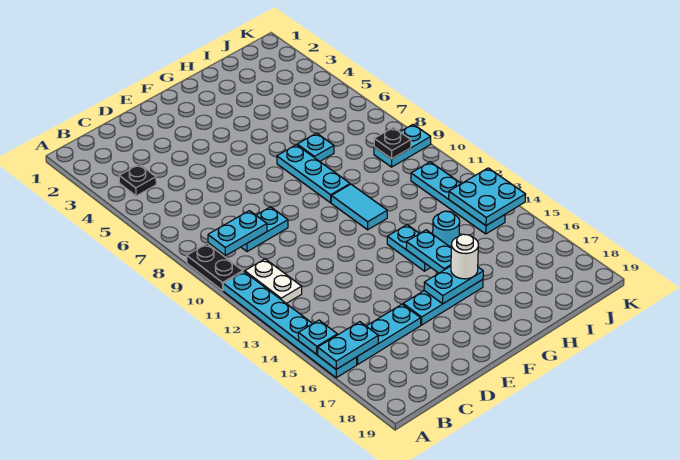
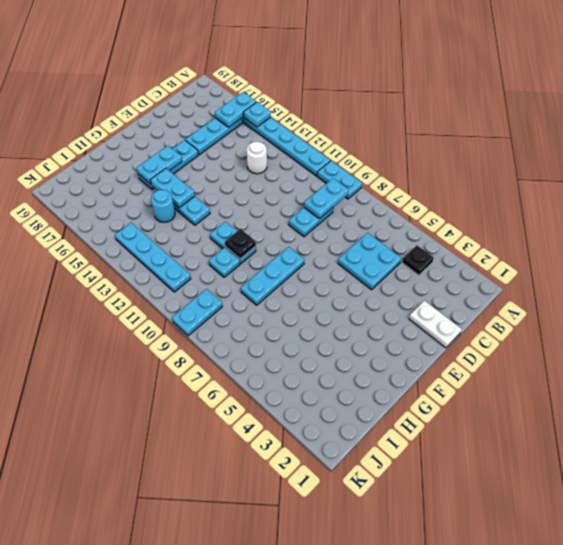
black plate A9:A10 level 1 -> cyan plate A9:A10 level 1
white plate B11:B12 level 1 -> white plate D1:D2 level 1
cyan plate G7:G9 level 1 -> cyan plate F8:H8 level 1
cyan tile G10:G11 level 1 -> cyan plate G10:G11 level 1
white round brick G16 level 3 -> white round brick C13 level 1
cyan plate H7 level 1 -> cyan plate H10 level 1
black plate J9 level 2 -> black plate G10 level 2
cyan plate J13:K14 level 2 -> cyan plate C5:D6 level 1

